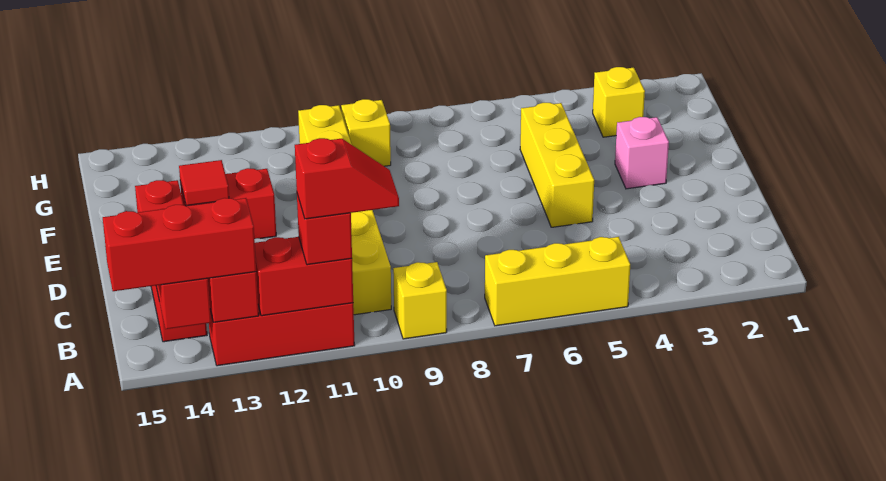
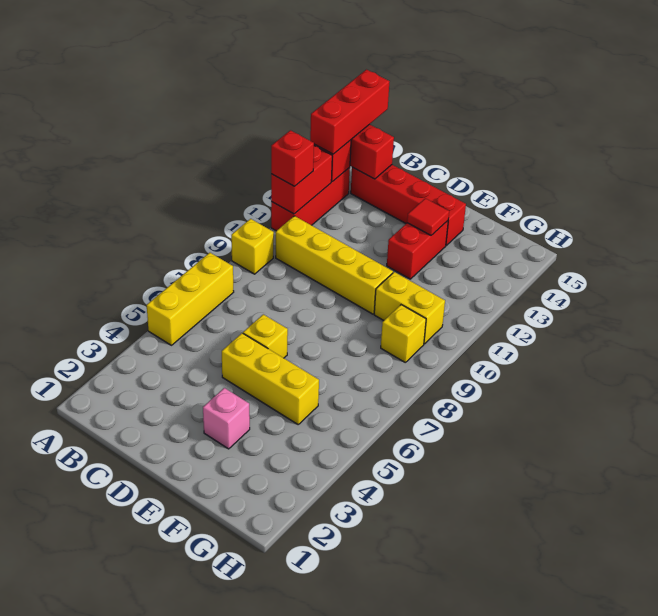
red slope A10:A11 level 4 top 11 -> none
yellow brick G3 level 1 -> yellow brick D6 level 1

